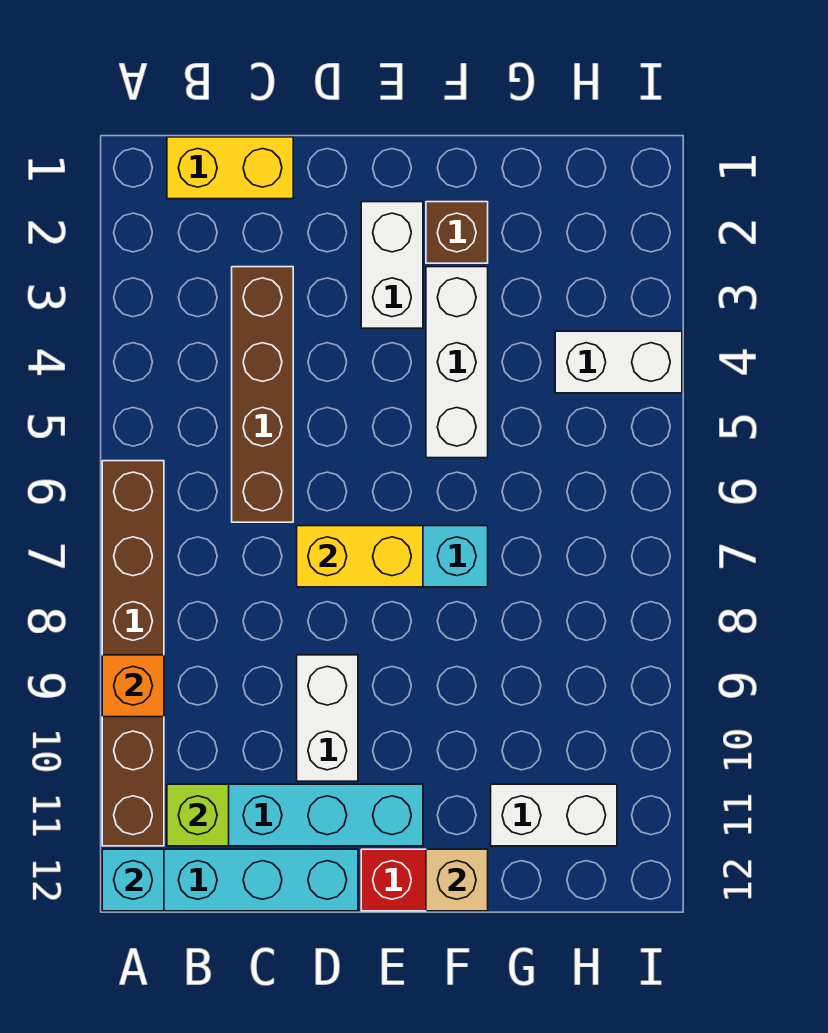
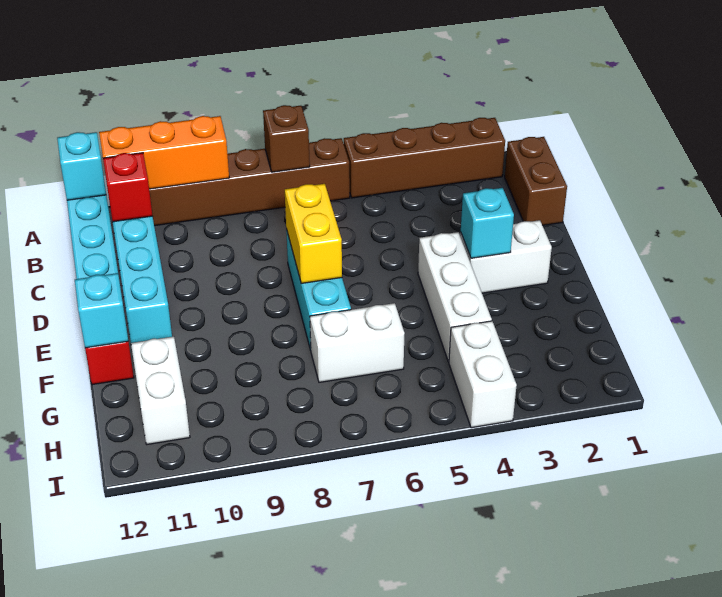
orange brick A9 level 2 -> orange brick A9:A11 level 2
yellow brick B1:C1 level 1 -> brown brick B1:C1 level 1
lime brick B11 level 2 -> red brick B11 level 2
brown brick C3:C6 level 1 -> brown brick A2:A5 level 1
white brick D9:D10 level 1 -> white brick G6:G7 level 1
none -> cyan brick E3 level 2
brown brick F2 level 1 -> brown brick A7 level 2
white brick F3:F5 level 1 -> white brick E4:G4 level 1
tan brick F12 level 2 -> cyan brick F12 level 2

